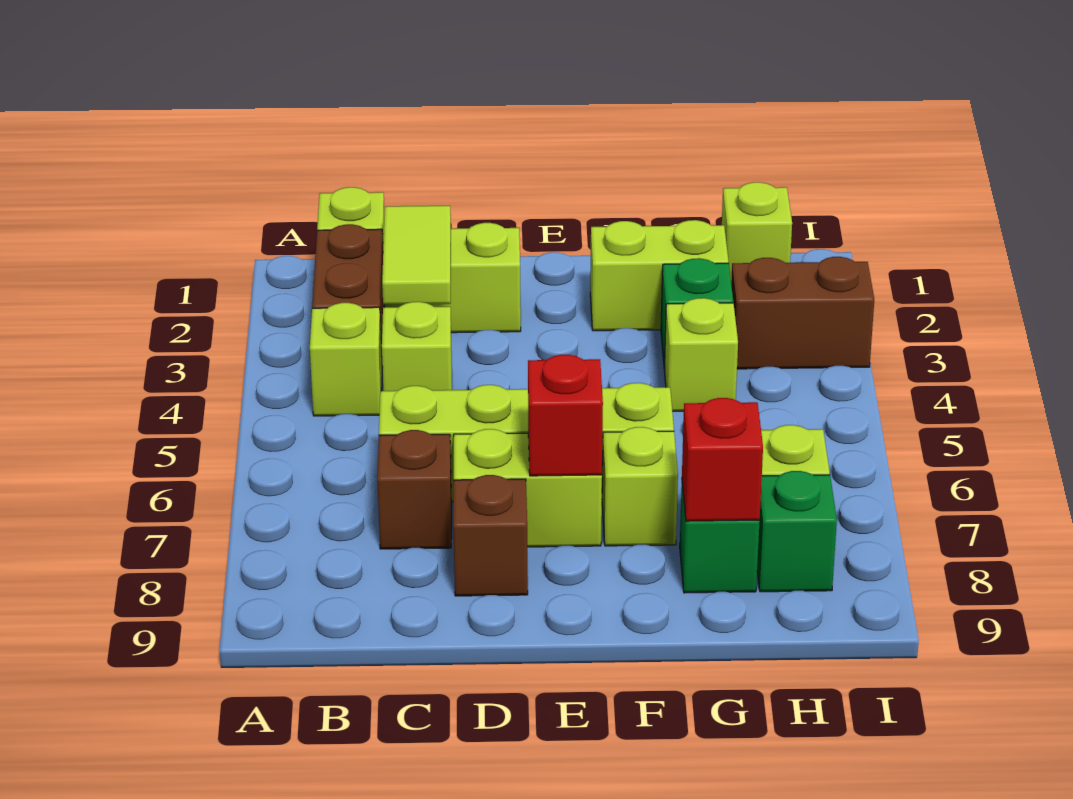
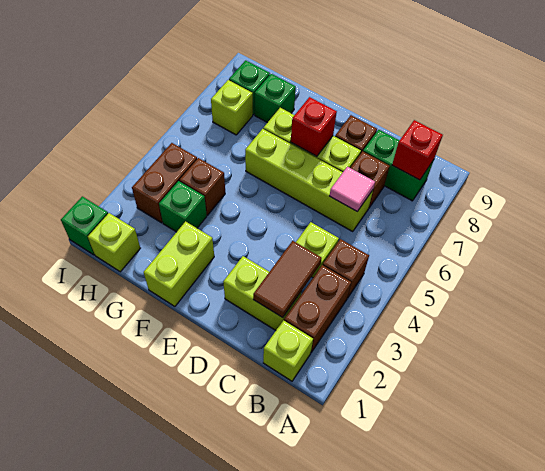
lime brick B4 level 1 -> brown brick B4 level 1
none -> green brick B8:C8 level 1
lime tile C2:C3 level 2 -> brown tile C2:C3 level 2
none -> pink tile C6 level 2
lime brick F2:G2 level 1 -> lime brick F1:F2 level 1
lime brick G4 level 1 -> brown brick G4 level 1
red brick G8 level 2 -> red brick B8 level 2
brown brick H3:I3 level 1 -> brown brick H3:H4 level 1
none -> green brick I1 level 1

